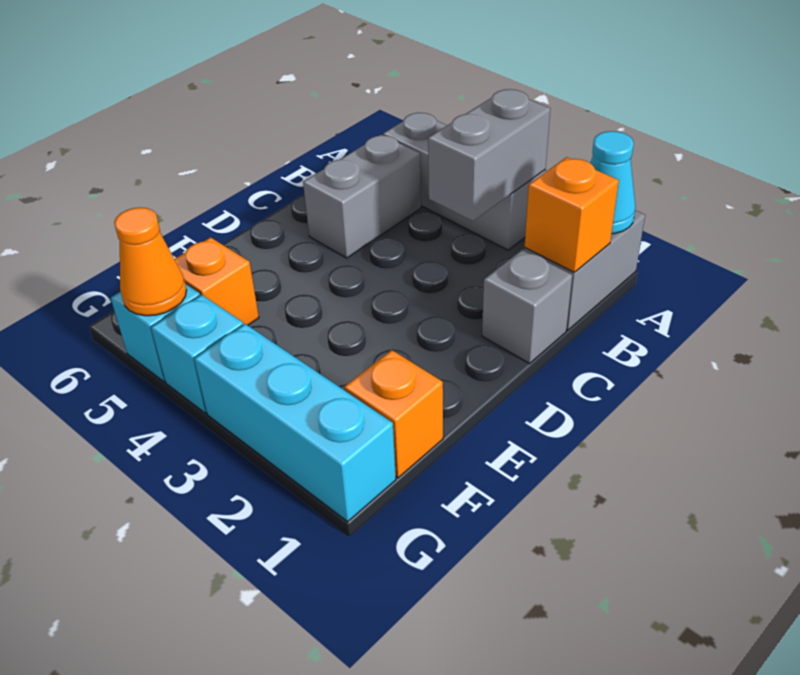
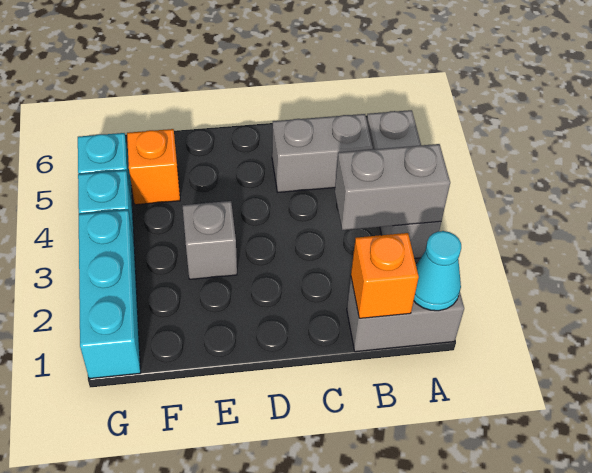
grey brick C1 level 1 -> grey brick E3 level 1
orange brick F1 level 1 -> none
orange cone G5 level 2 -> none

